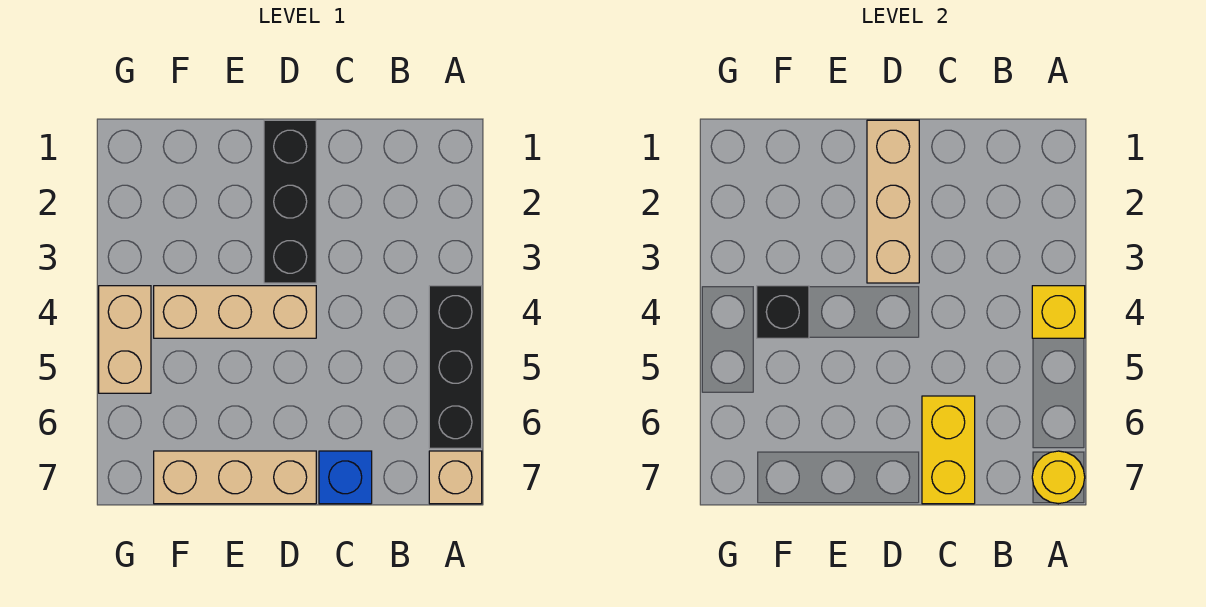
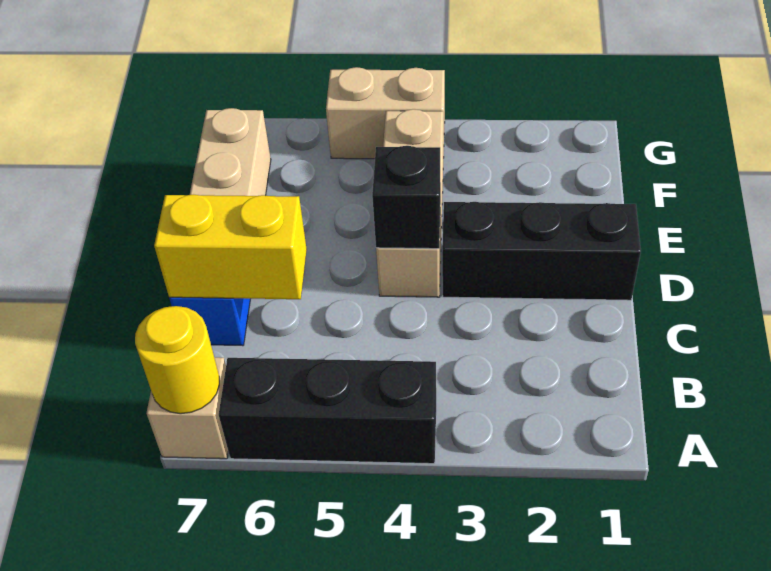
yellow brick A4 level 2 -> none
tan brick D1:D3 level 2 -> none
black brick F4 level 2 -> black brick D4 level 2

